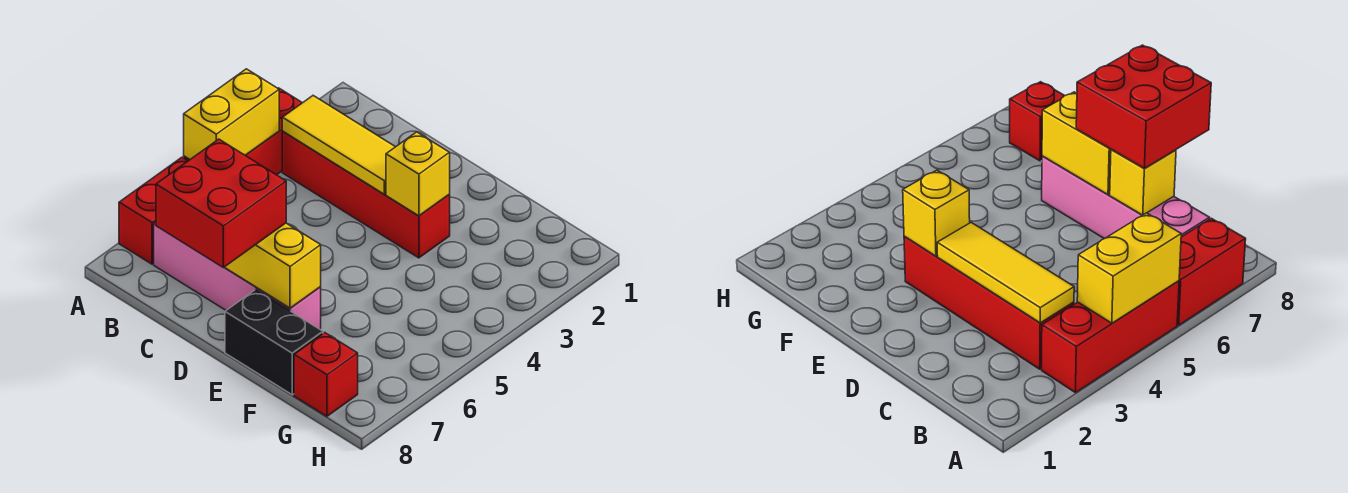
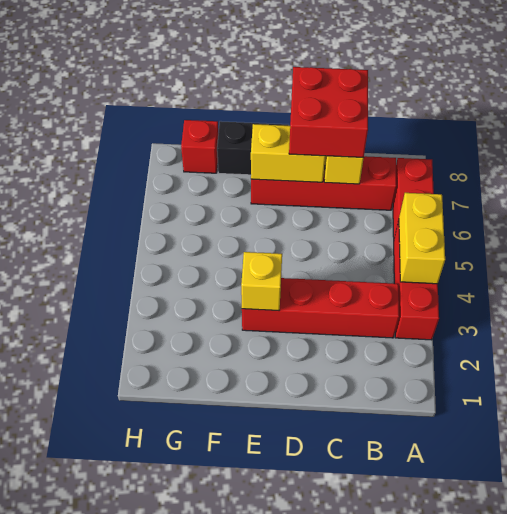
yellow tile B3:D3 level 2 -> none
pink brick B7:E7 level 1 -> red brick B7:E7 level 1

